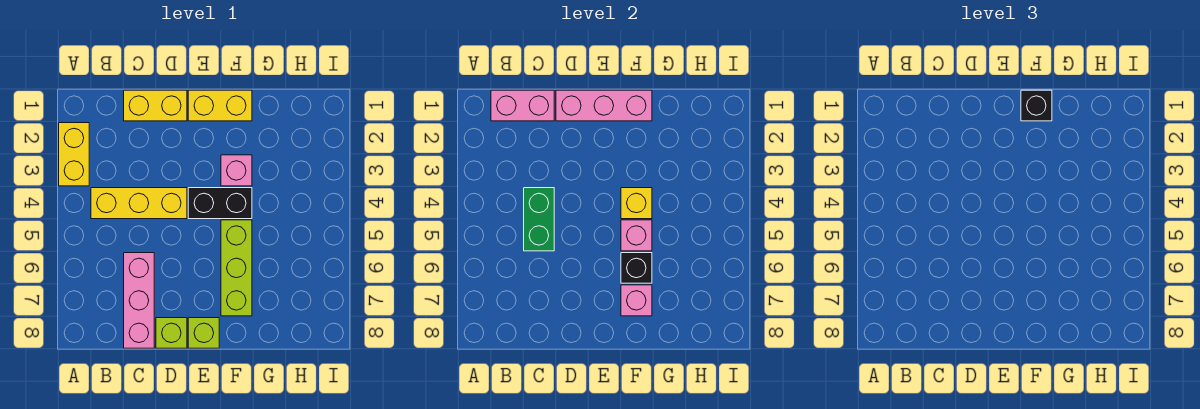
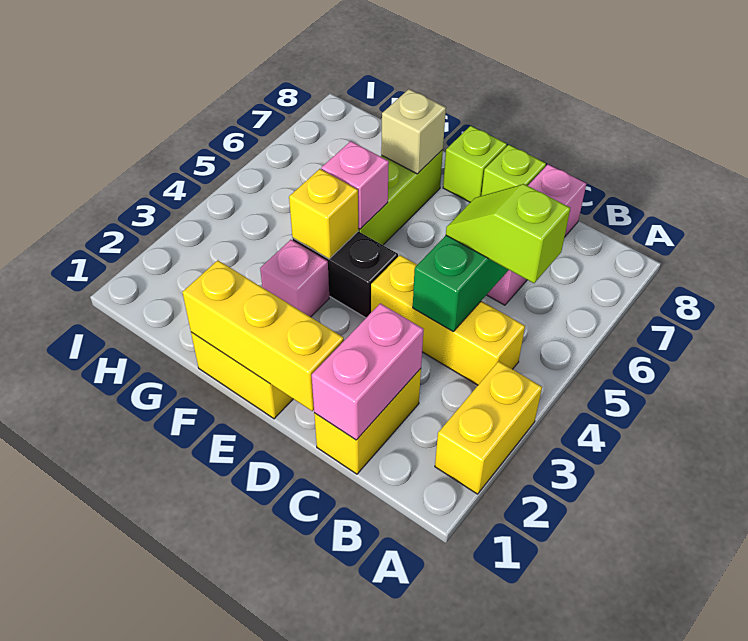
pink brick B1:C1 level 2 -> pink brick C1:C2 level 2
none -> lime slope B5:C5 level 3 top B
yellow brick C1:D1 level 1 -> yellow brick C1:C2 level 1
pink brick D1:F1 level 2 -> yellow brick D1:F1 level 2
black brick F1 level 3 -> none
black brick F6 level 2 -> none
pink brick F7 level 2 -> tan brick F7 level 2

